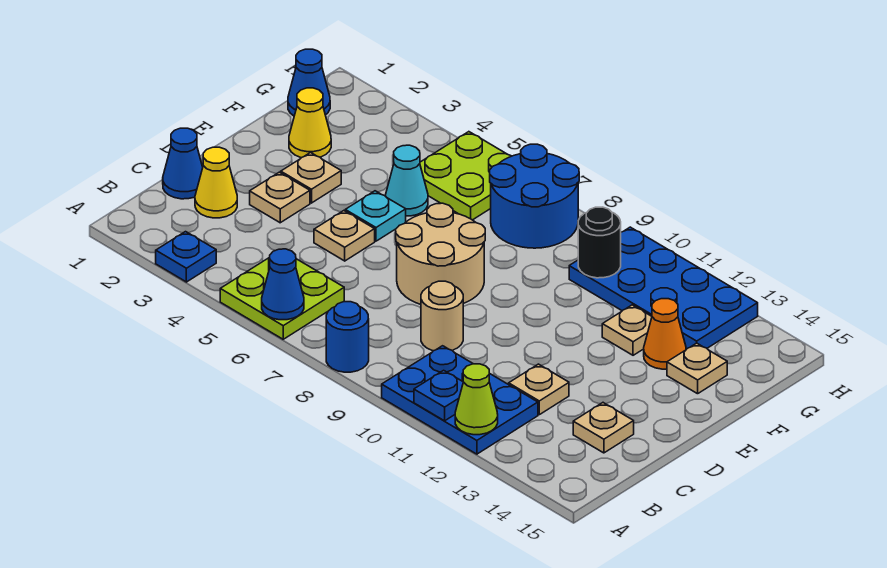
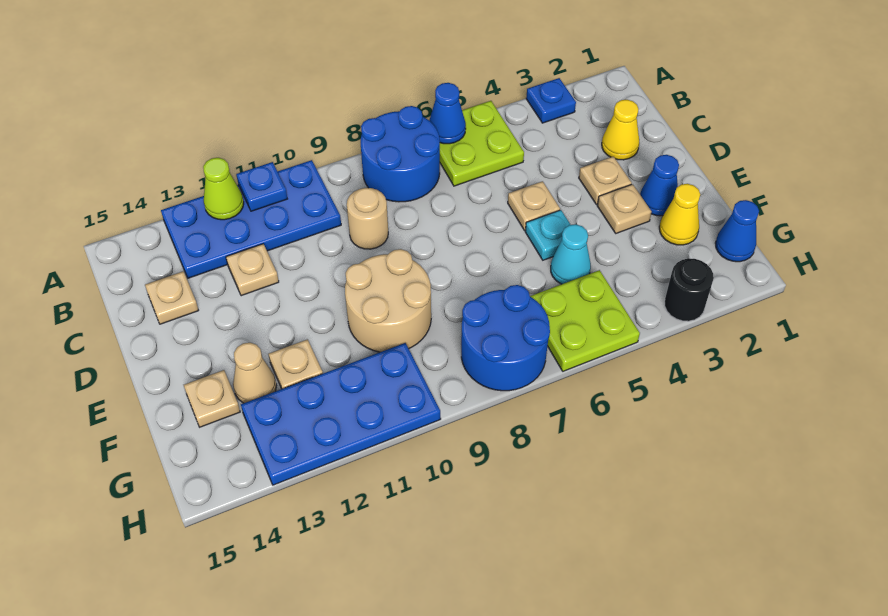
blue round brick A8 level 1 -> blue round brick A7:B8 level 1
blue plate A10:B12 level 1 -> blue plate A10:B13 level 1
blue cone C1 level 1 -> blue cone E2 level 1
tan round brick D7:E8 level 1 -> tan round brick E9:F10 level 1
orange cone F13 level 1 -> tan cone F13 level 1
black round brick G10 level 2 -> black round brick H3 level 1

